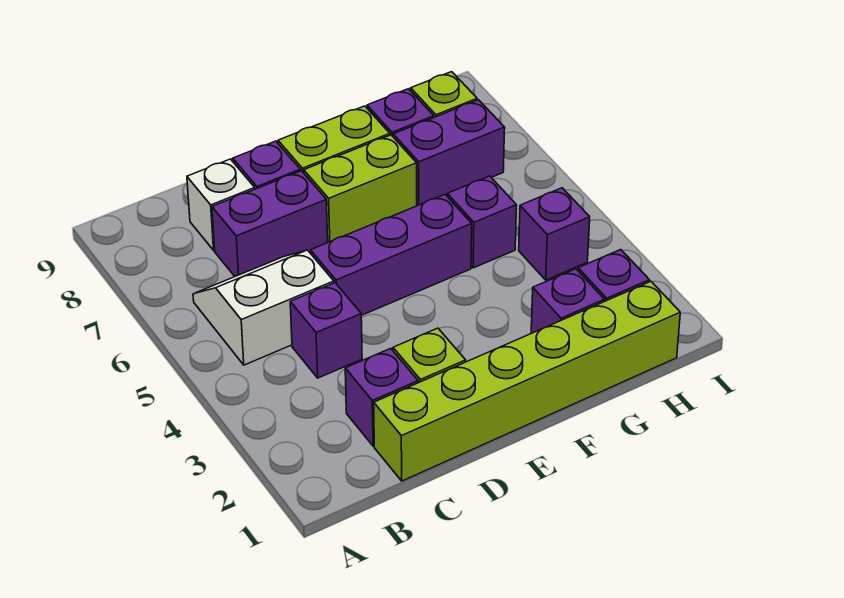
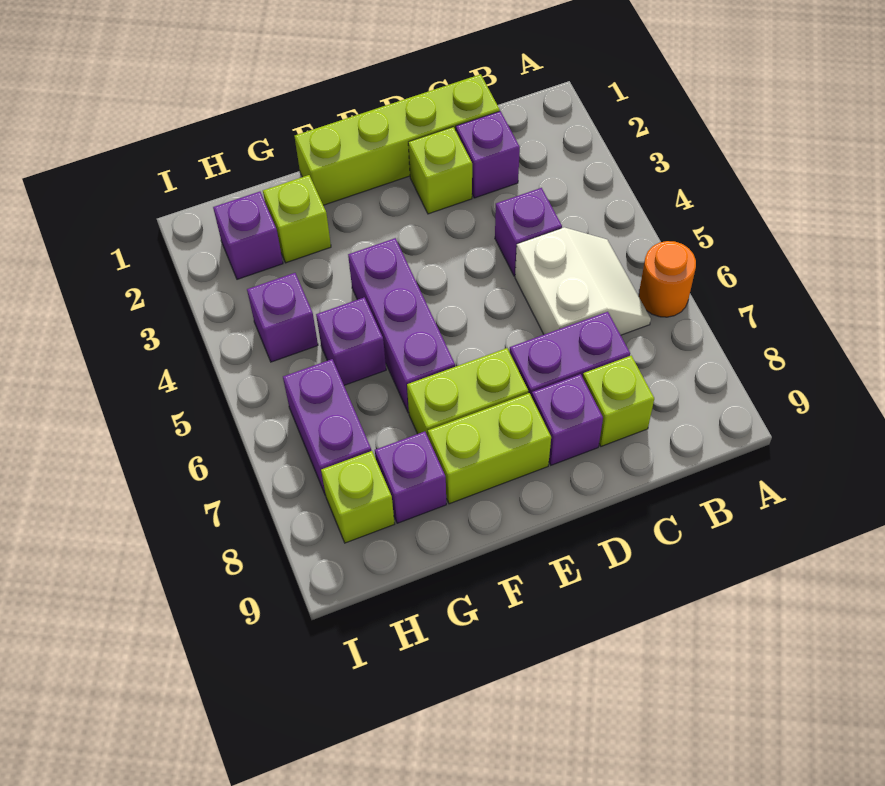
none -> orange round brick A6 level 1
white slope B5:C6 level 1 top 5 -> white slope B5:C6 level 1 top C
lime brick C1:H1 level 1 -> lime brick C1:F1 level 1
white brick C8 level 1 -> lime brick C8 level 1
purple brick D5:F5 level 1 -> purple brick F4:F6 level 1
purple brick G2 level 1 -> lime brick G2 level 1
purple brick G7:H7 level 1 -> purple brick H6:H7 level 1

